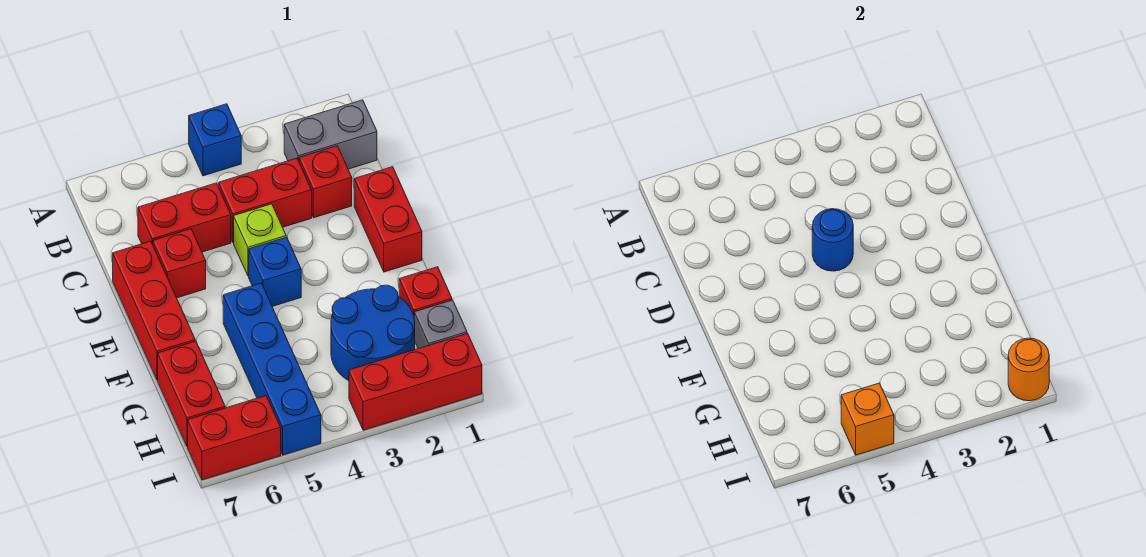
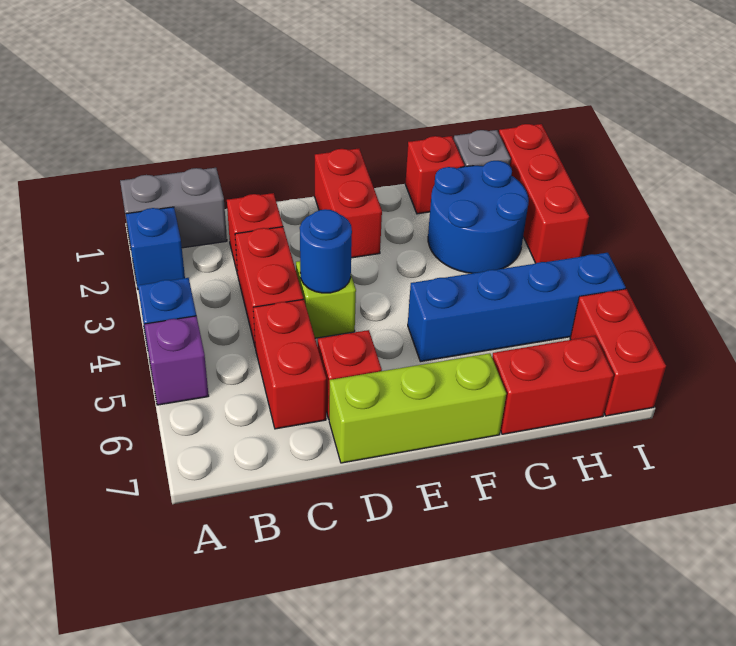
none -> purple brick A5 level 1
grey brick B1:B2 level 1 -> grey brick A1:B1 level 1
red brick D1:E1 level 1 -> red brick E1:E2 level 1
red brick D7:F7 level 1 -> lime brick D7:F7 level 1
blue brick E4 level 1 -> blue brick A2 level 1
orange round brick I1 level 2 -> none
orange brick I5 level 2 -> none

